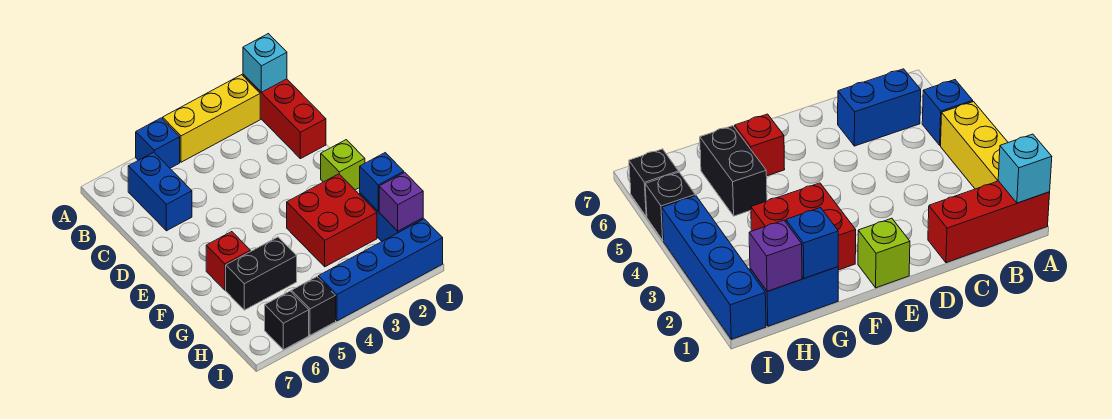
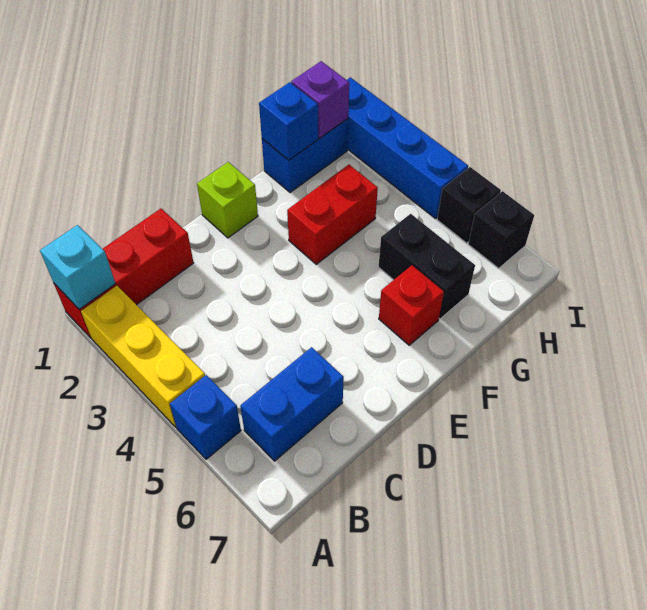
red brick F2:G3 level 1 -> red brick F3:G3 level 1

